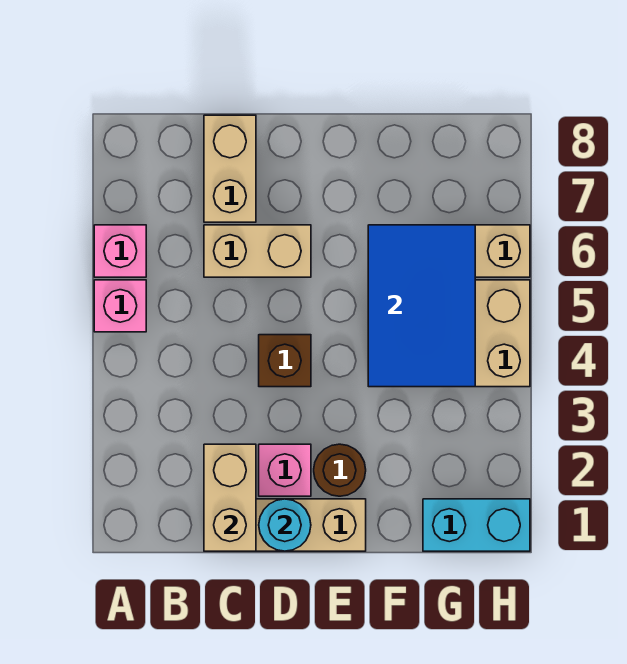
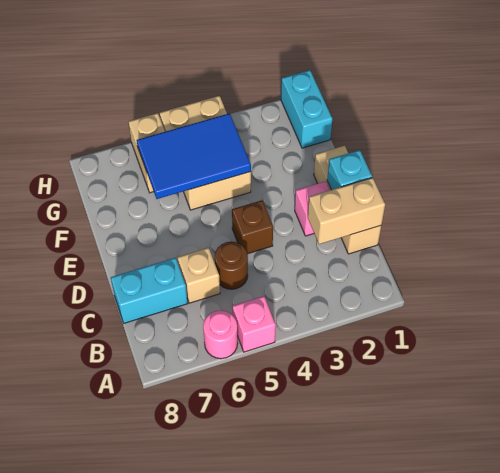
pink brick A6 level 1 -> pink round brick A6 level 1
tan brick C6:D6 level 1 -> tan brick C6 level 1
tan brick C7:C8 level 1 -> cyan brick C7:C8 level 1
cyan round brick D1 level 2 -> cyan brick D1 level 2
brown round brick E2 level 1 -> brown round brick C5 level 1

